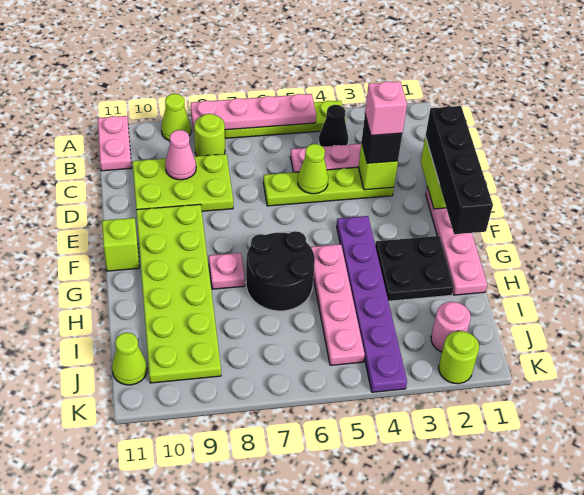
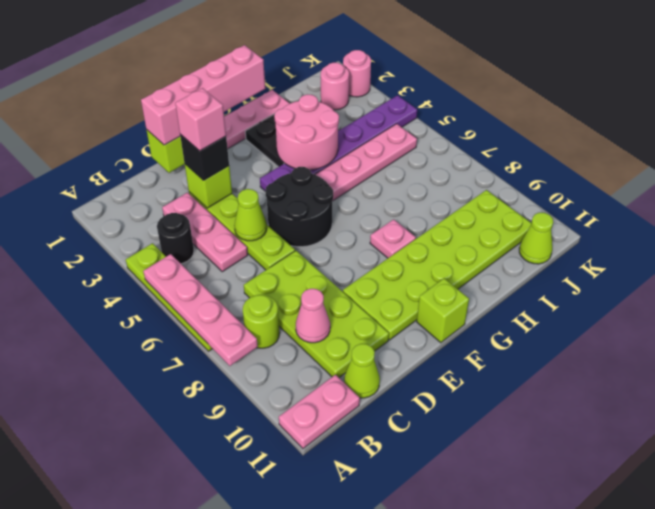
lime cone A9 level 1 -> lime cone C11 level 1
black cone B4 level 1 -> black round brick B4 level 1
lime plate C8:D10 level 1 -> lime plate C7:D10 level 1
black brick D1:G1 level 3 -> pink brick D1:G1 level 3
none -> pink round brick G3:H4 level 2
black round brick G6:H7 level 1 -> black round brick E5:F6 level 1
lime round brick K2 level 1 -> pink round brick K2 level 1

